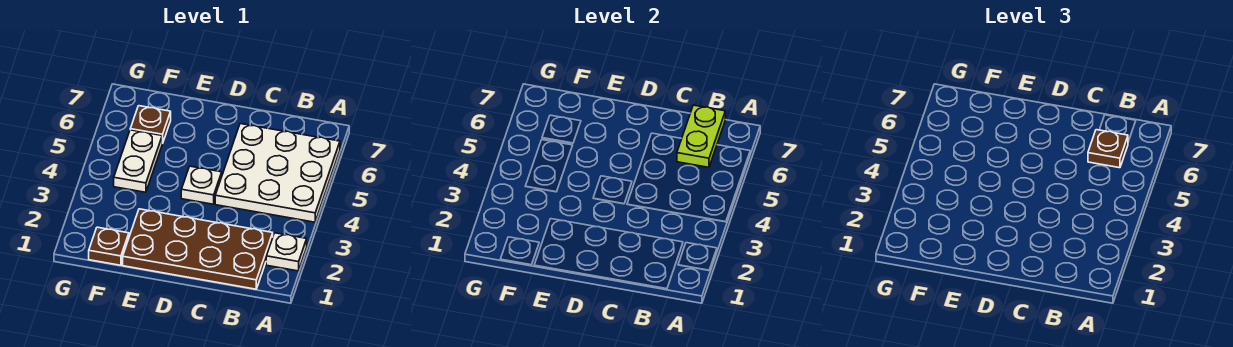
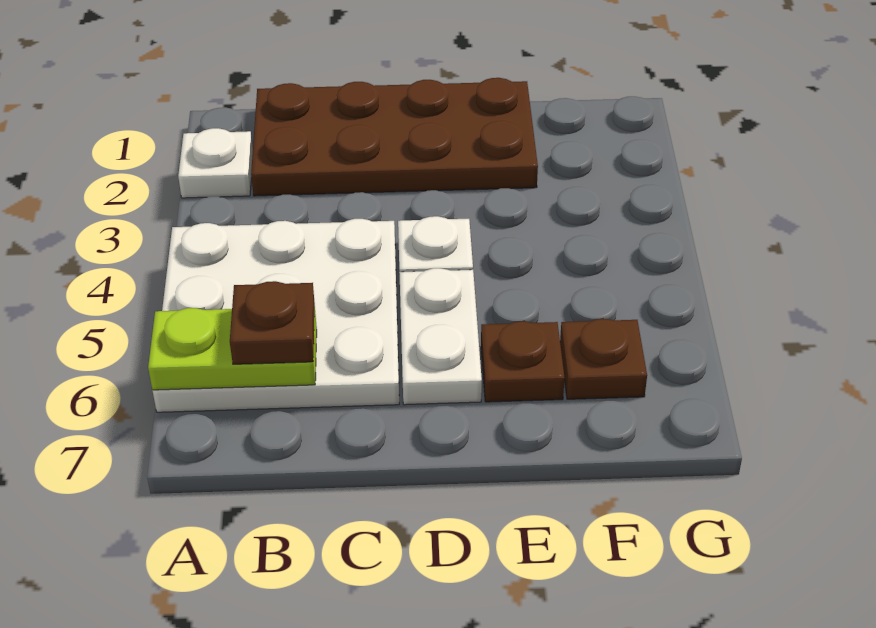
lime plate B6:B7 level 2 -> lime plate A6:B6 level 2
brown plate F1 level 1 -> brown plate E6 level 1
white plate F4:F5 level 1 -> white plate D5:D6 level 1

